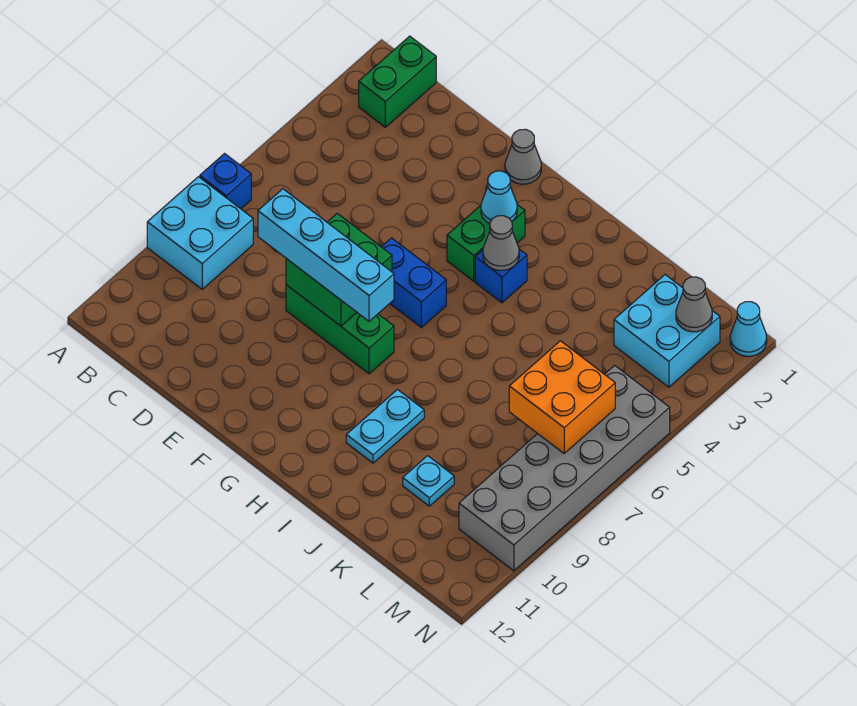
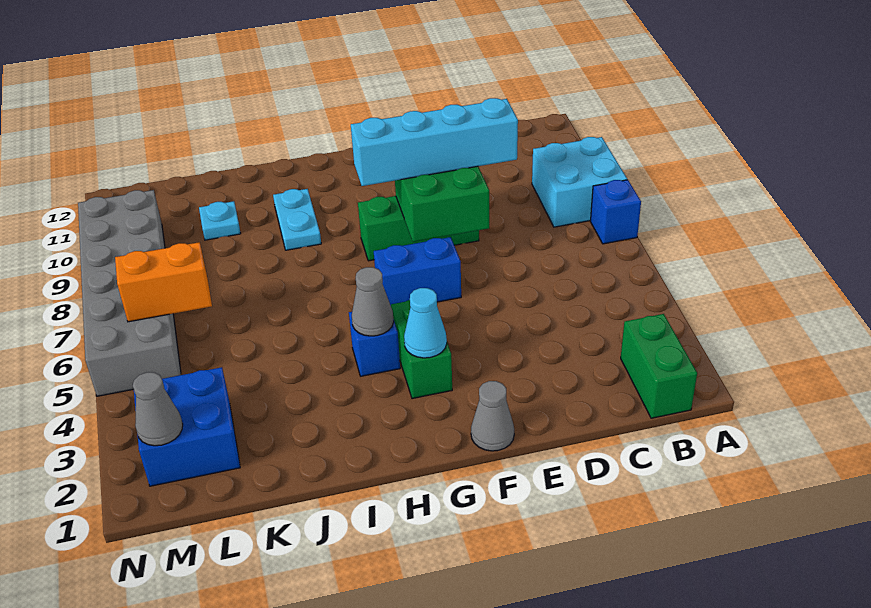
cyan brick L2:M3 level 1 -> blue brick L2:M3 level 1
orange brick L6:M7 level 2 -> orange brick L6:M6 level 2
cyan cone N1 level 1 -> none

